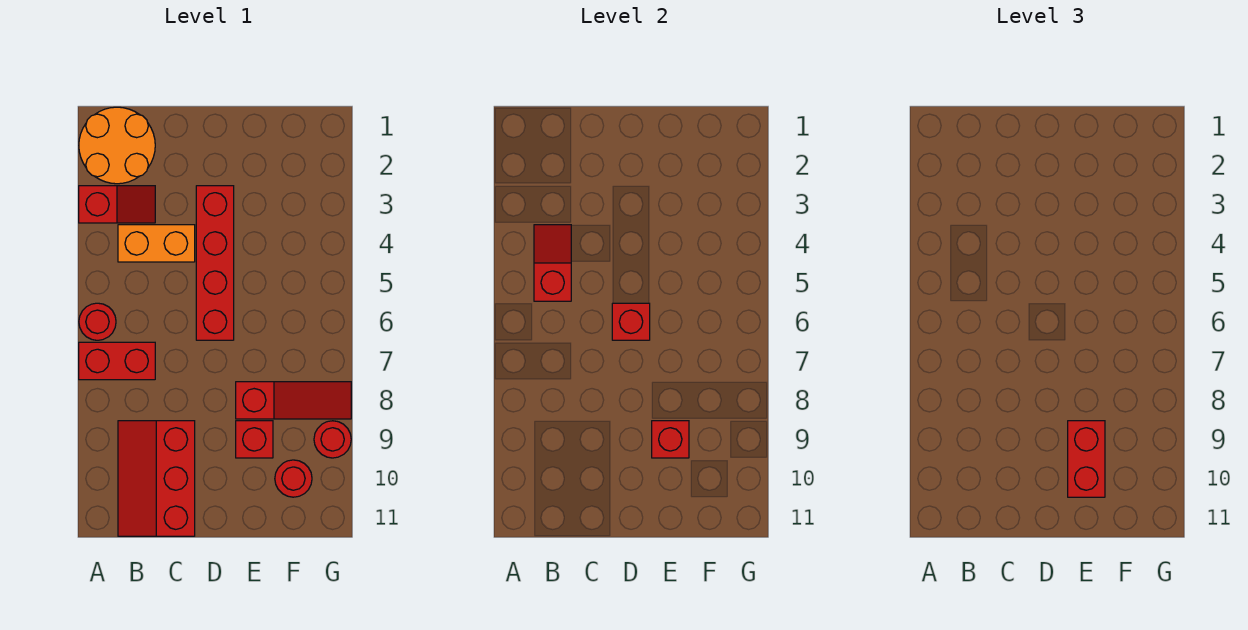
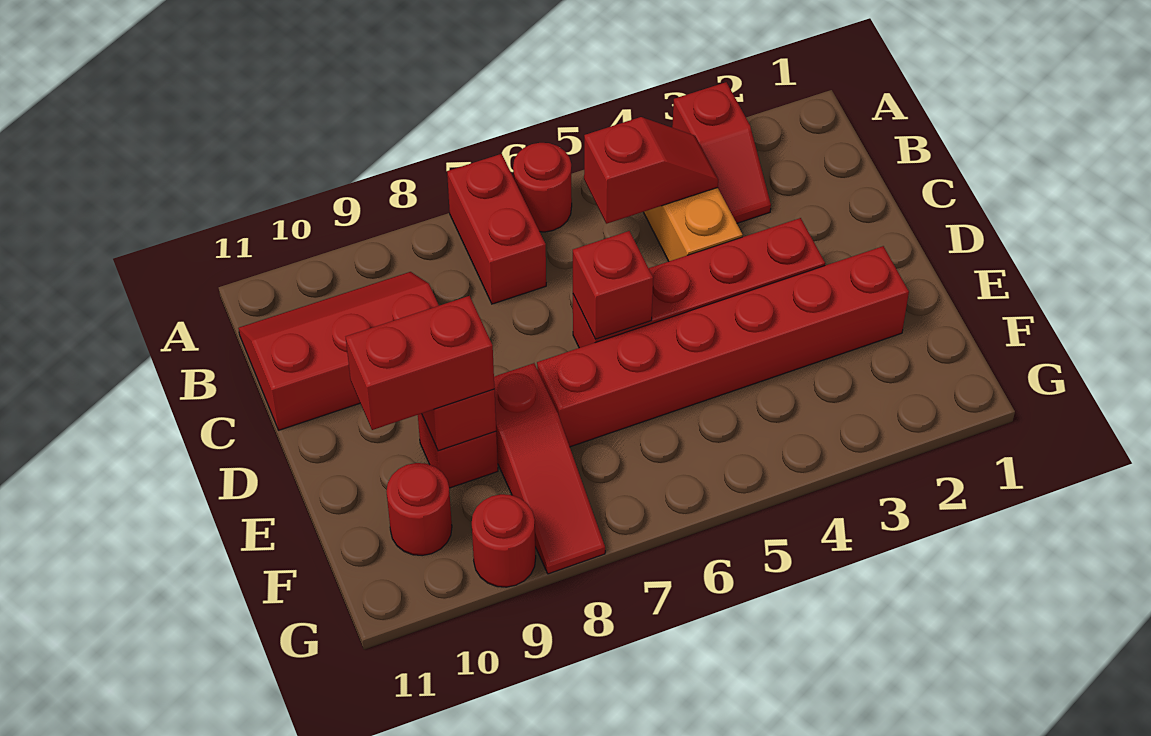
orange round brick A1:B2 level 1 -> none
none -> red brick E2:E7 level 1

